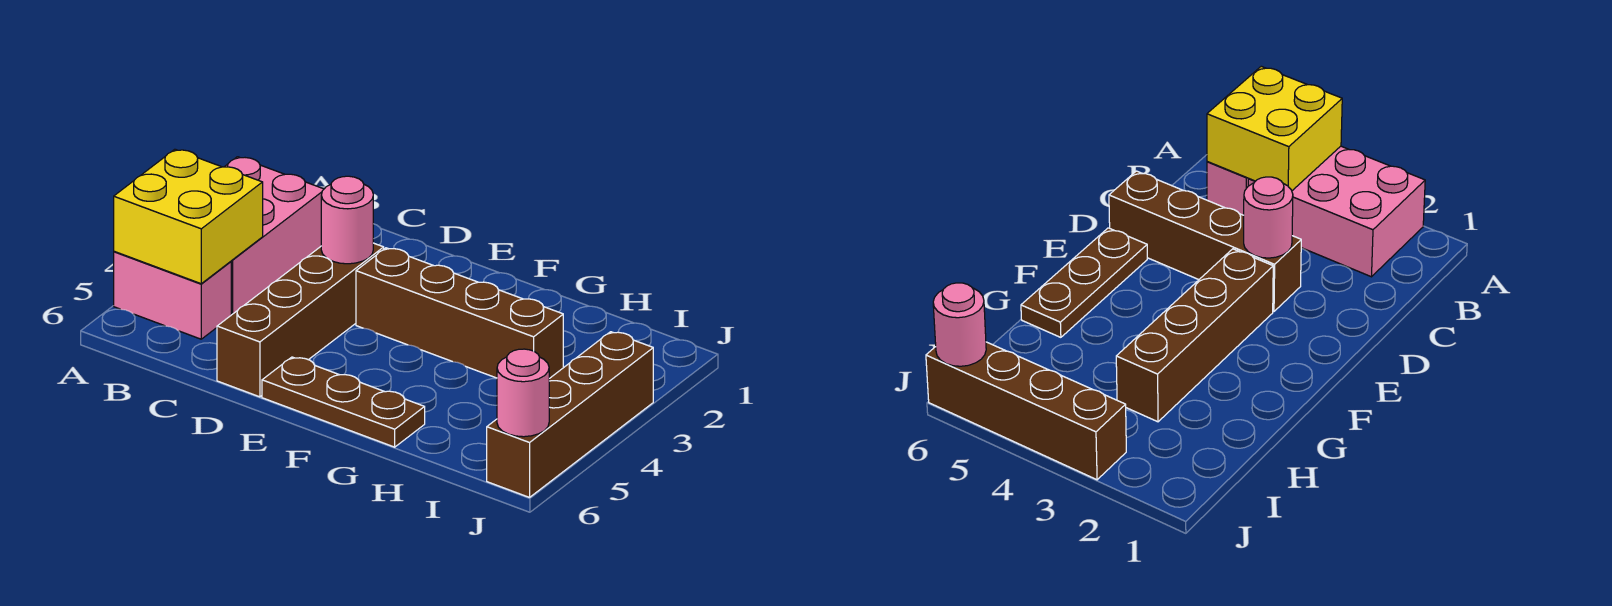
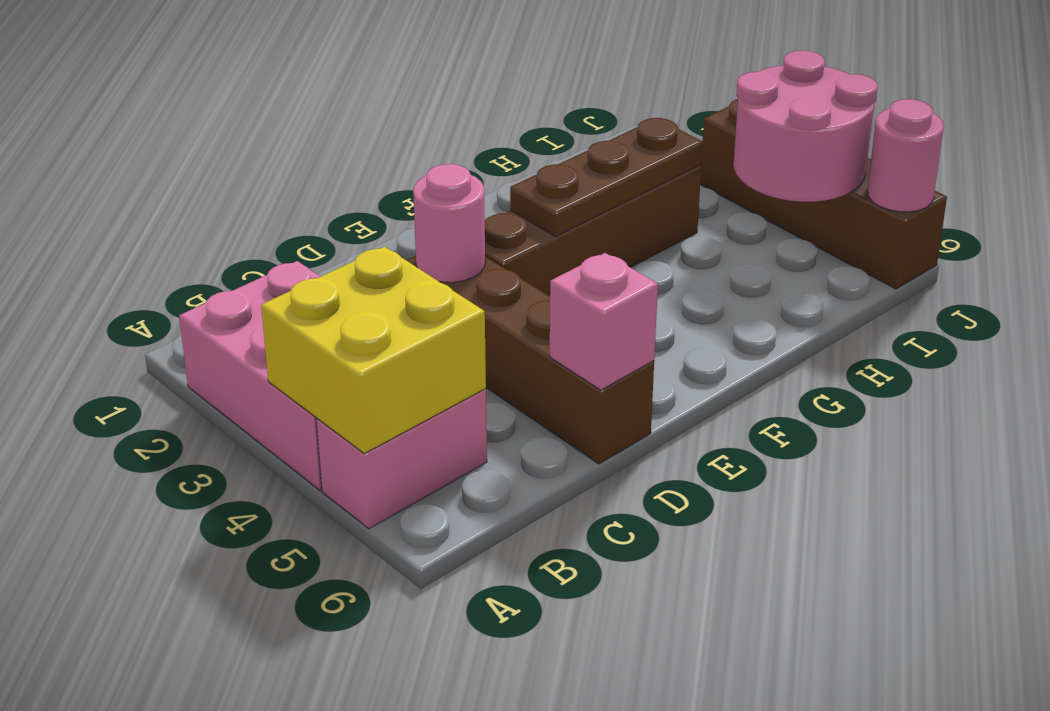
none -> pink brick D6 level 2
brown plate E6:G6 level 1 -> brown plate F3:H3 level 2
none -> pink round brick I4:J5 level 2

